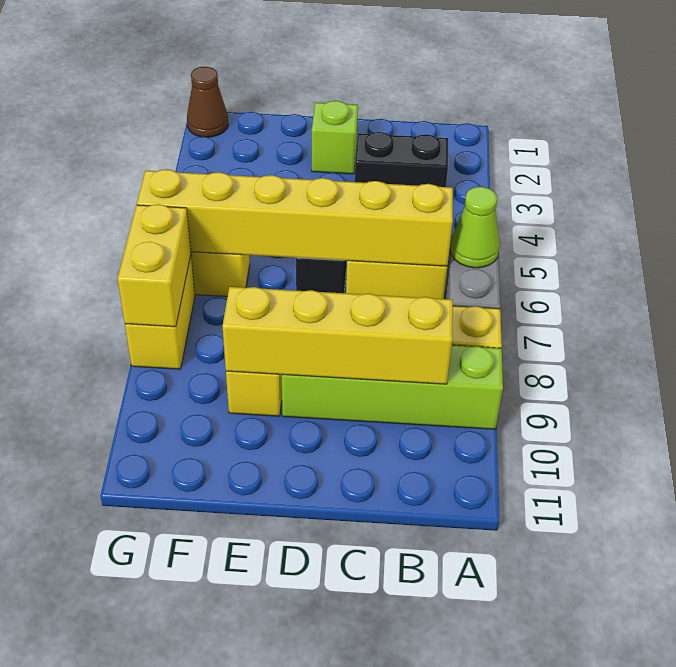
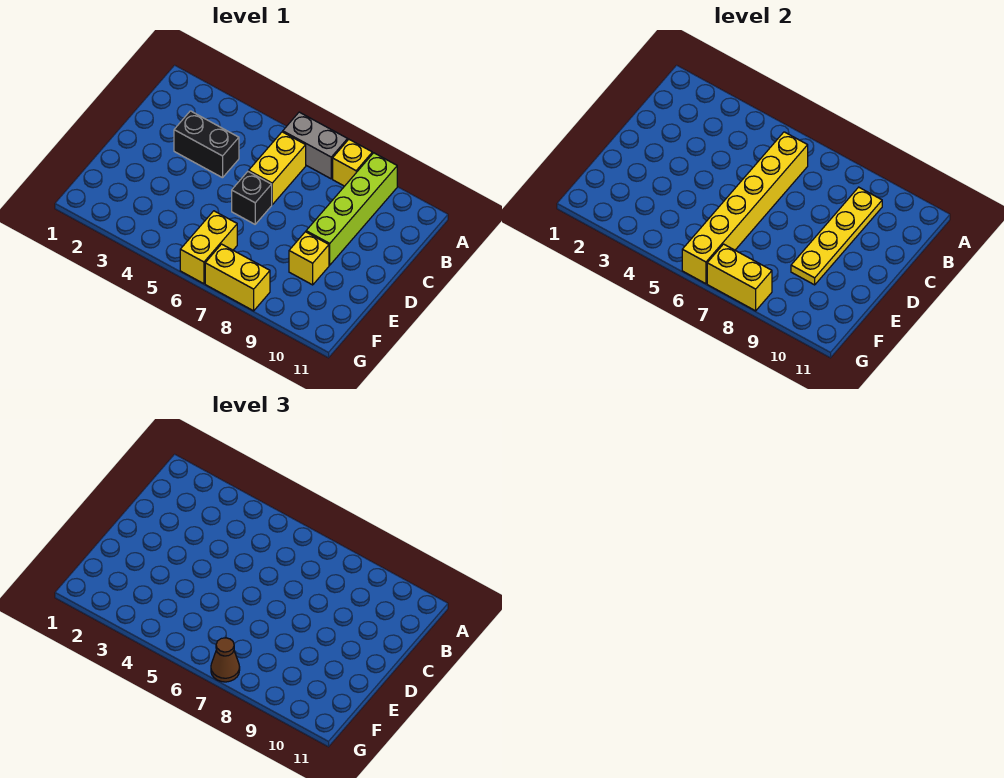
lime cone A6 level 2 -> none
black brick B3:C3 level 1 -> black brick C3:C4 level 1
yellow brick B9:E9 level 2 -> yellow plate B9:E9 level 2
lime brick D2 level 1 -> none
brown cone G1 level 1 -> brown cone G7 level 3

